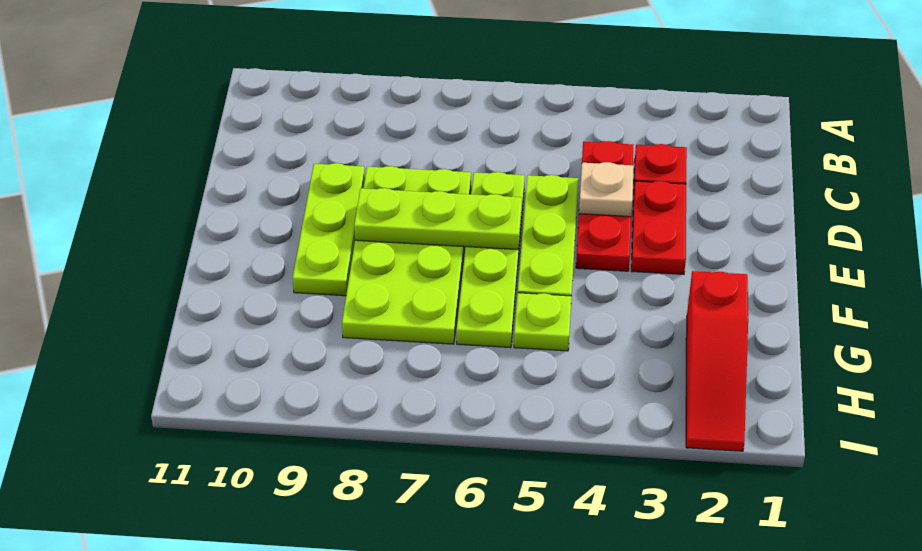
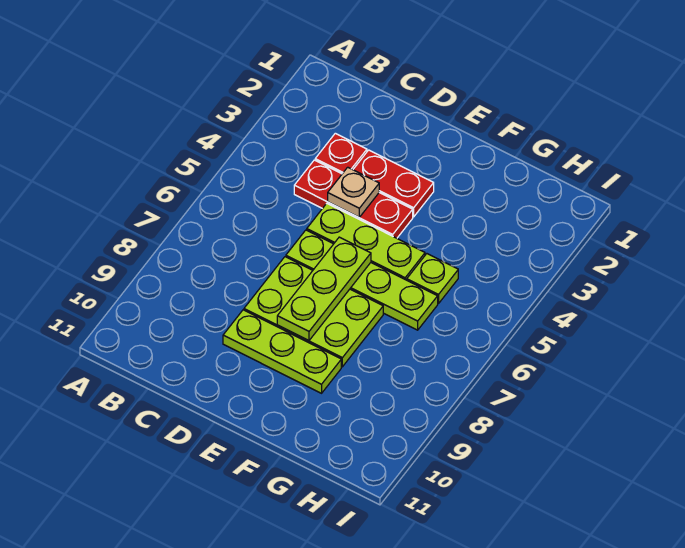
lime plate D7:G8 level 1 -> lime plate D7:F8 level 1
red slope G2:I2 level 1 top G -> none

